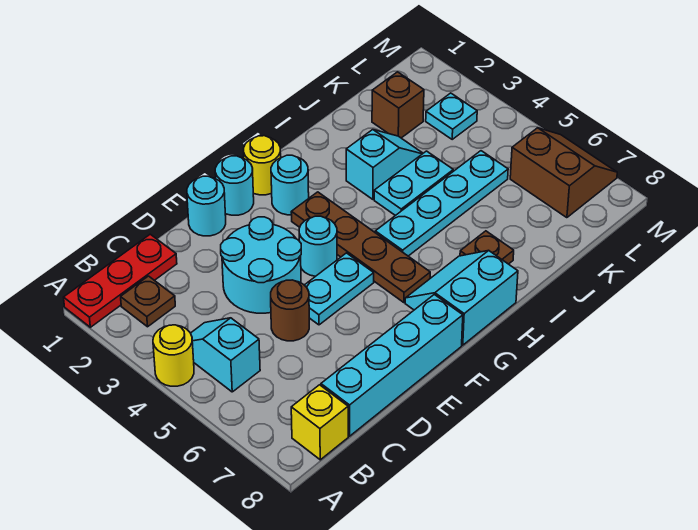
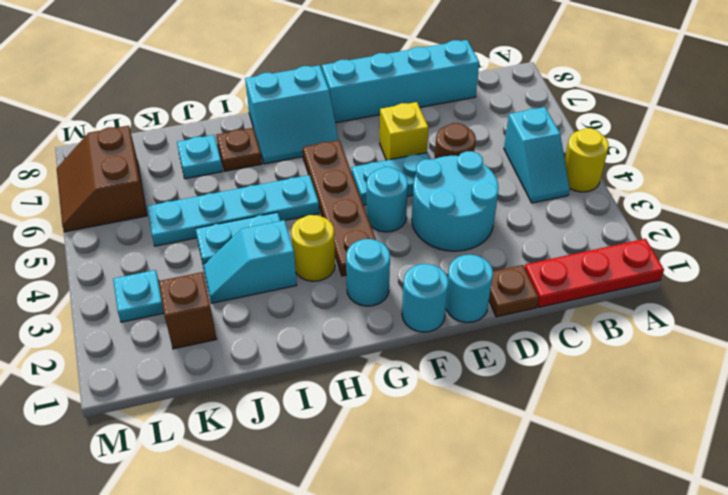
brown plate B2 level 1 -> brown plate D1 level 1
yellow brick B8 level 1 -> yellow brick E6 level 1
yellow round brick G1 level 1 -> yellow round brick H3 level 1
none -> cyan plate J7 level 1

